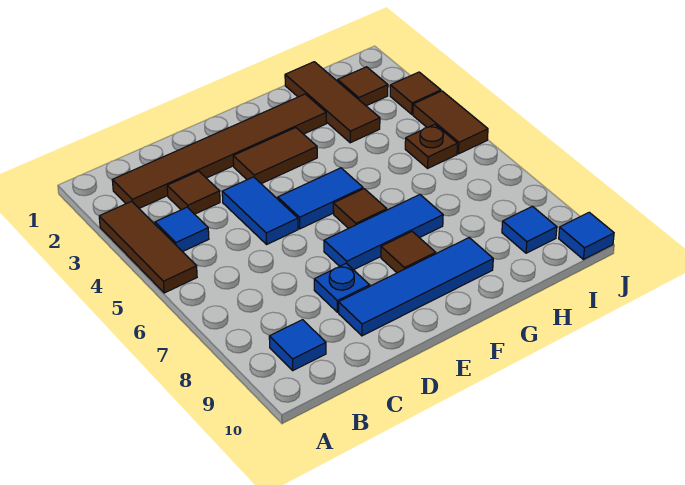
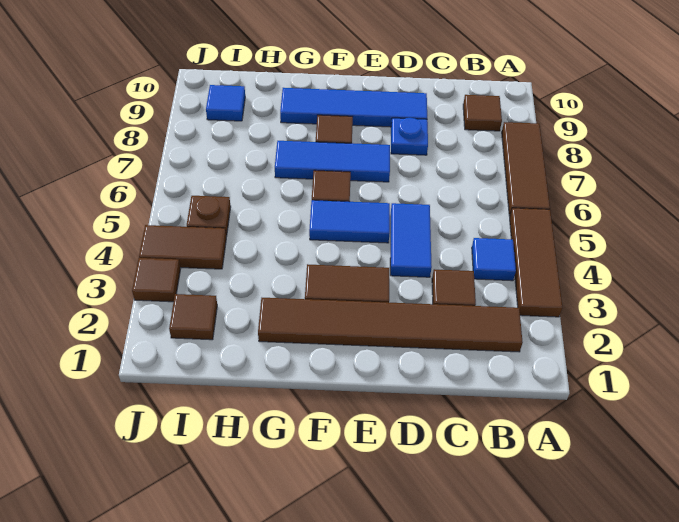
blue tile B9 level 1 -> brown tile B9 level 1
brown tile H1:H3 level 1 -> brown tile A6:A8 level 1
brown tile J4:J5 level 1 -> brown tile I4:J4 level 1
blue tile J10 level 1 -> none

